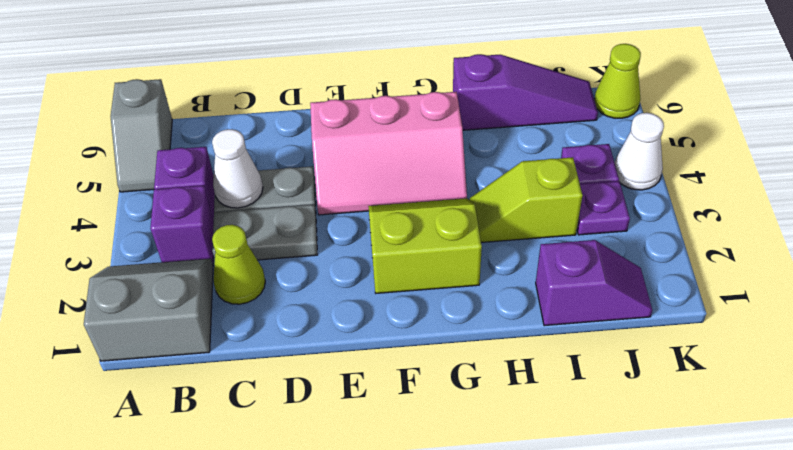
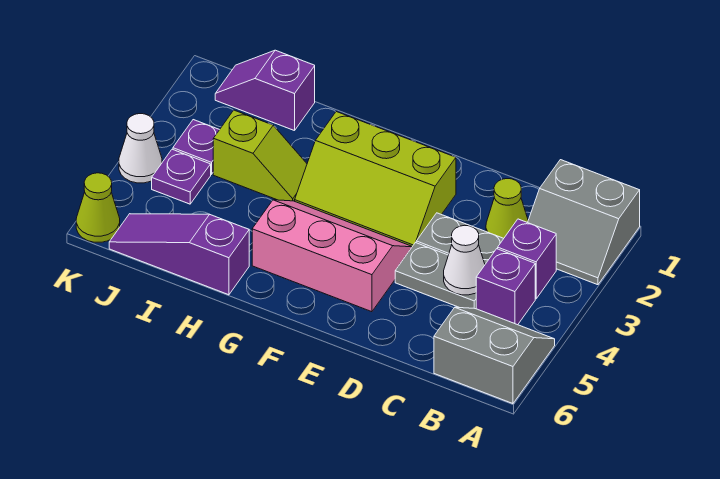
grey slope A5:A6 level 1 top 6 -> grey slope A5:B6 level 1 top 6
lime slope F2:G3 level 1 top 2 -> lime slope E2:G3 level 1 top 2

